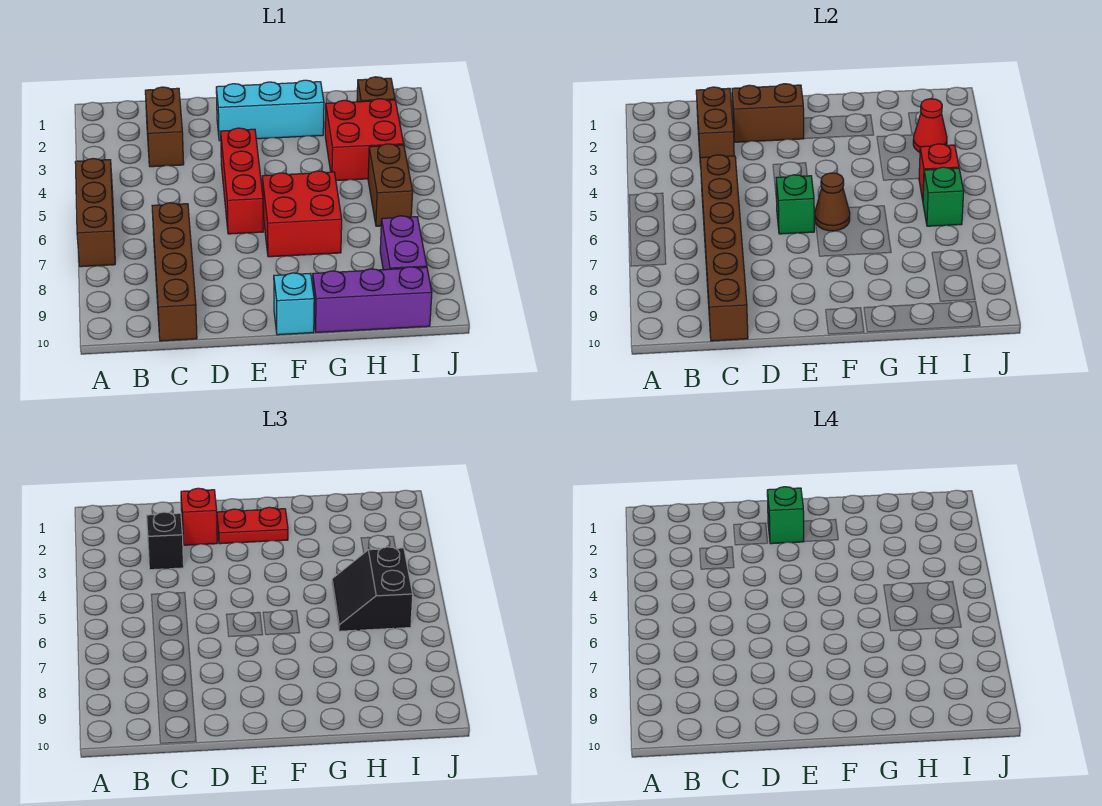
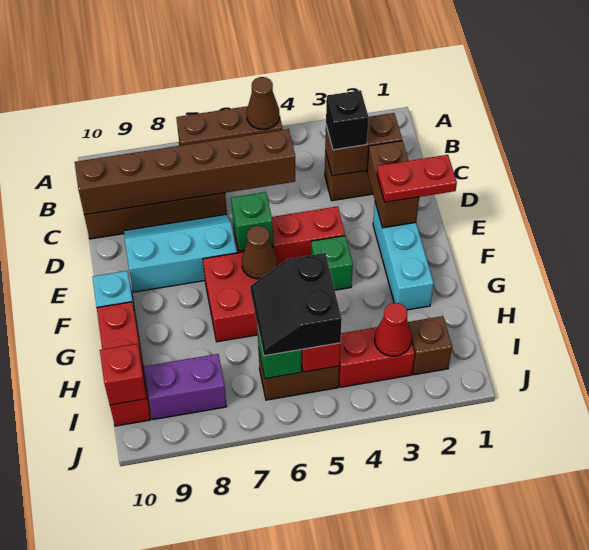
none -> brown cone A5 level 2
red brick D2 level 3 -> red brick I10 level 2
none -> cyan slope D7:E9 level 1 top E
red plate E2:F2 level 3 -> red plate E1:E2 level 3
green brick E2 level 4 -> green brick F4 level 1
purple brick G10:I10 level 1 -> red brick G10:I10 level 1
red brick H3:I4 level 1 -> red brick I3:I4 level 1
black slope H5:I6 level 3 top I -> black slope H5:I6 level 3 top 5

